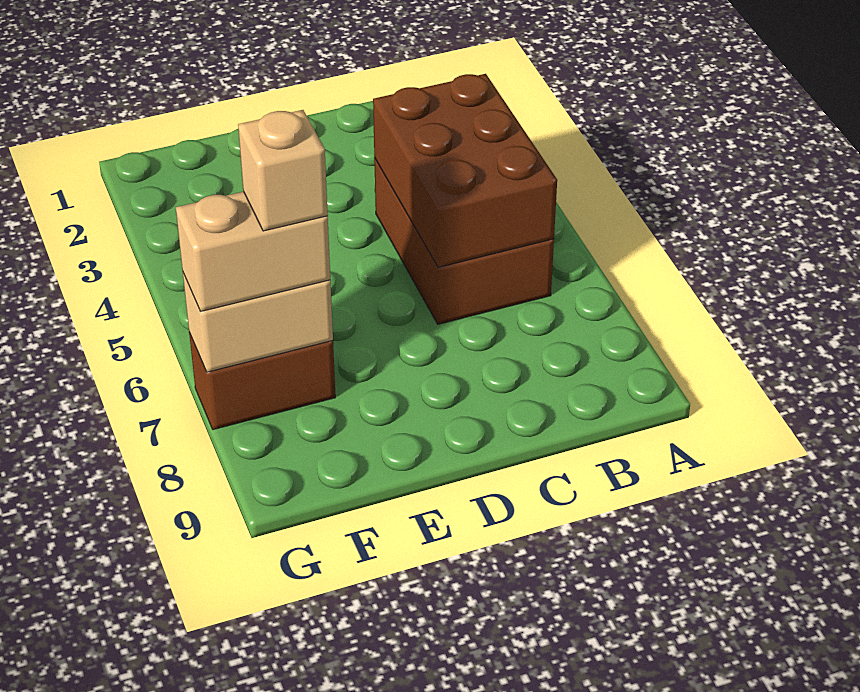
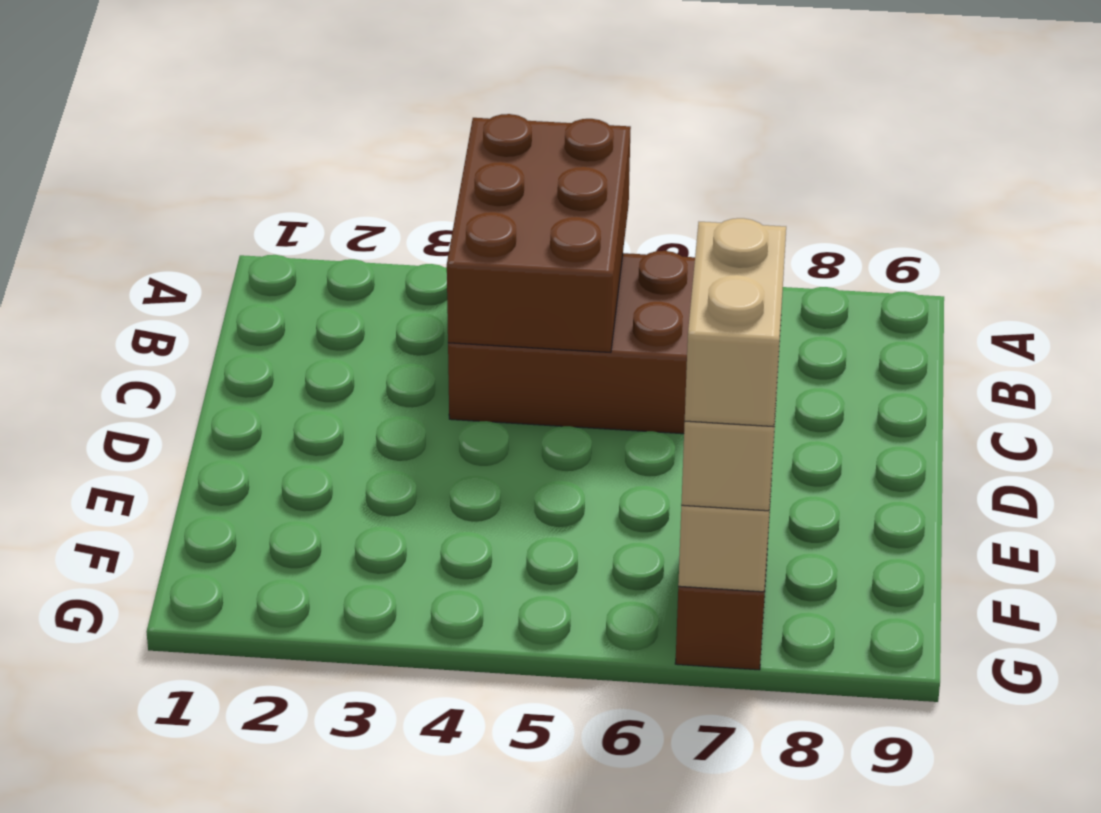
brown brick B4:C6 level 2 -> brown brick A4:C5 level 2
tan brick F7 level 4 -> tan brick F7:G7 level 4

